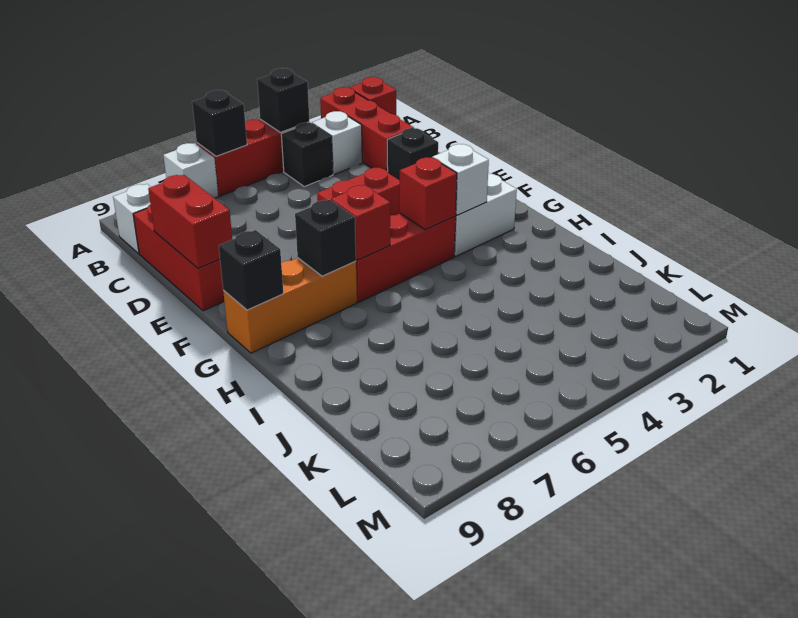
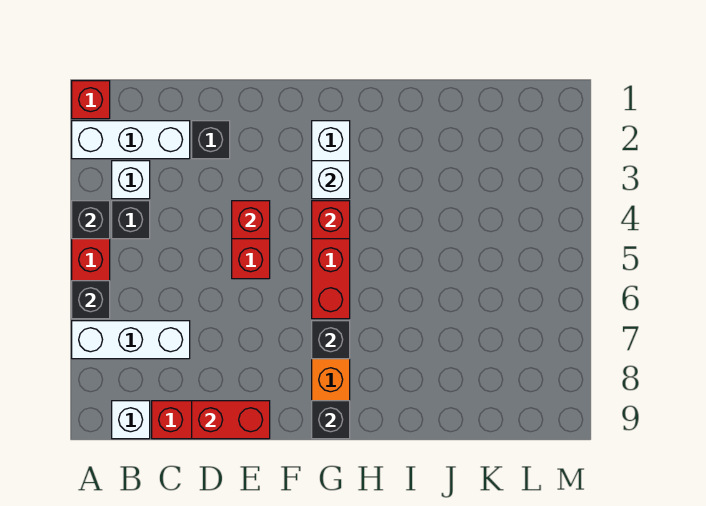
red brick A2:C2 level 1 -> white brick A2:C2 level 1
white brick A7 level 1 -> white brick A7:C7 level 1
red brick G6 level 2 -> red brick E4 level 2

